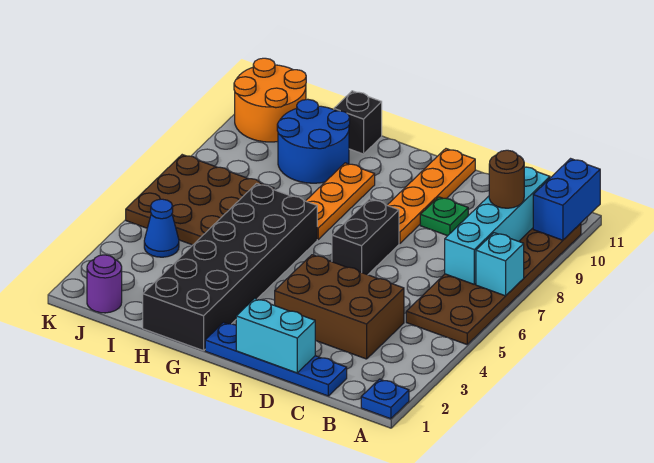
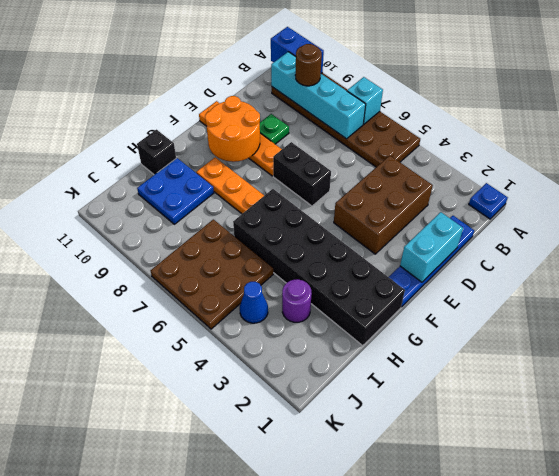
blue round brick H9:I10 level 1 -> blue plate H9:I10 level 1
purple round brick J1 level 1 -> purple round brick I3 level 1
orange round brick J10:K11 level 1 -> orange round brick E9:F10 level 2

